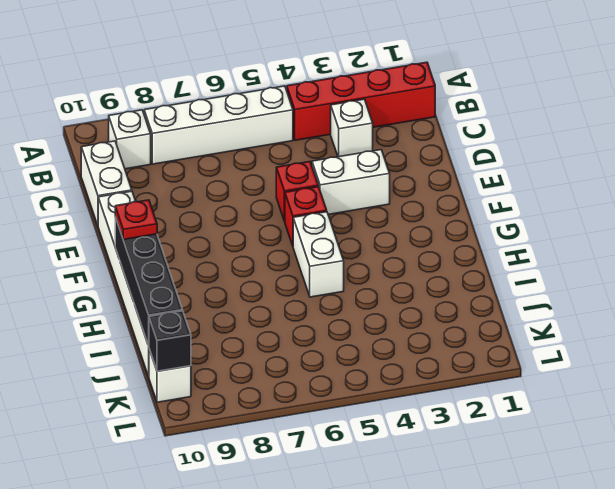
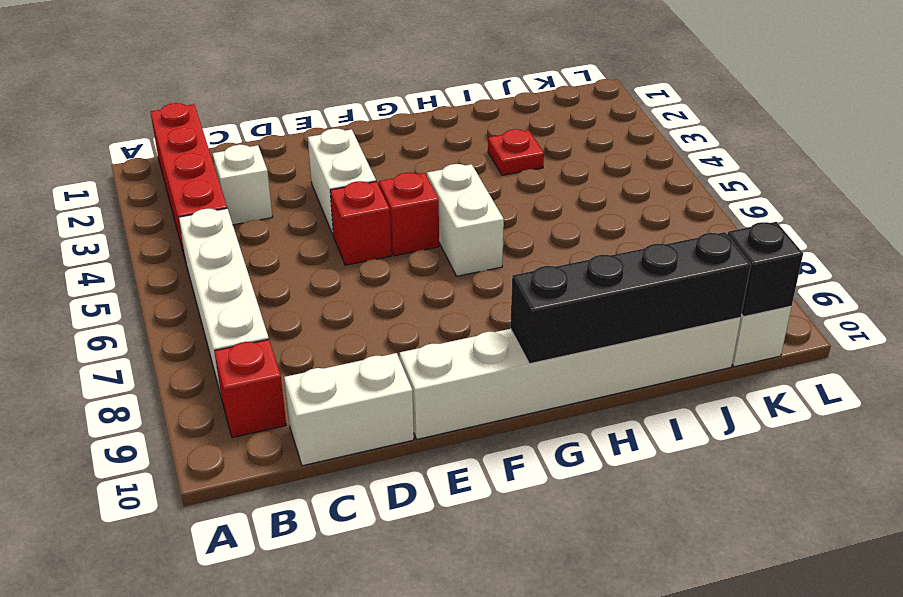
white brick B9 level 1 -> red brick B9 level 1
white brick G5:H5 level 1 -> white brick G5:G6 level 1
red plate G10 level 3 -> red plate I3 level 1

